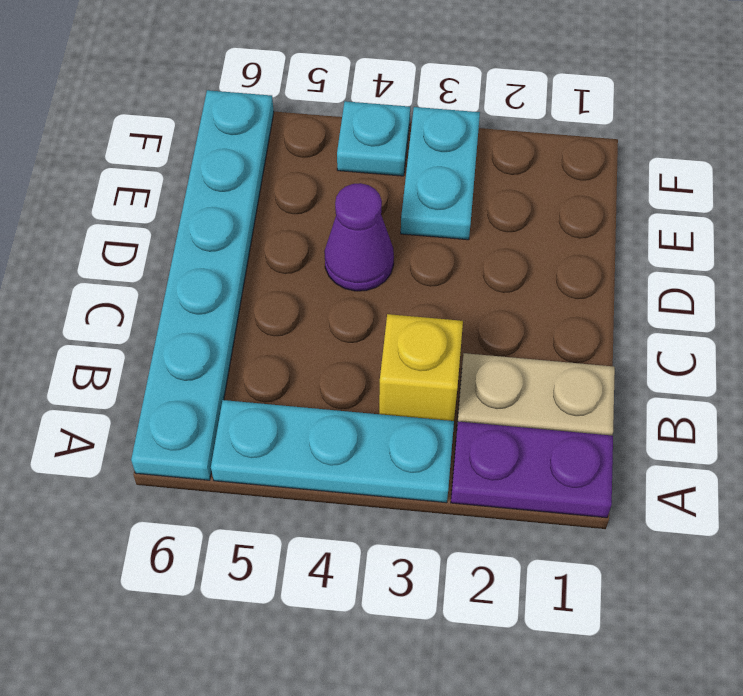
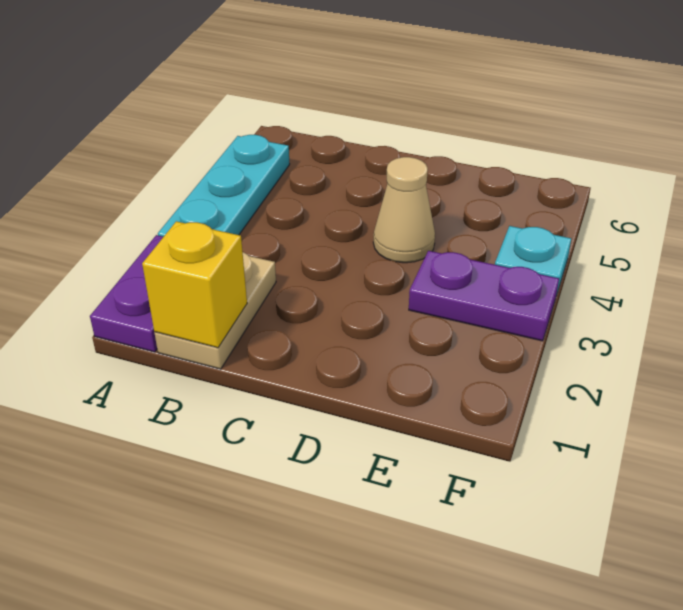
cyan plate A6:F6 level 1 -> none
yellow brick B3 level 1 -> yellow brick B1 level 2
purple cone D4 level 1 -> tan cone D4 level 1
cyan plate E3:F3 level 1 -> purple plate E3:F3 level 1

